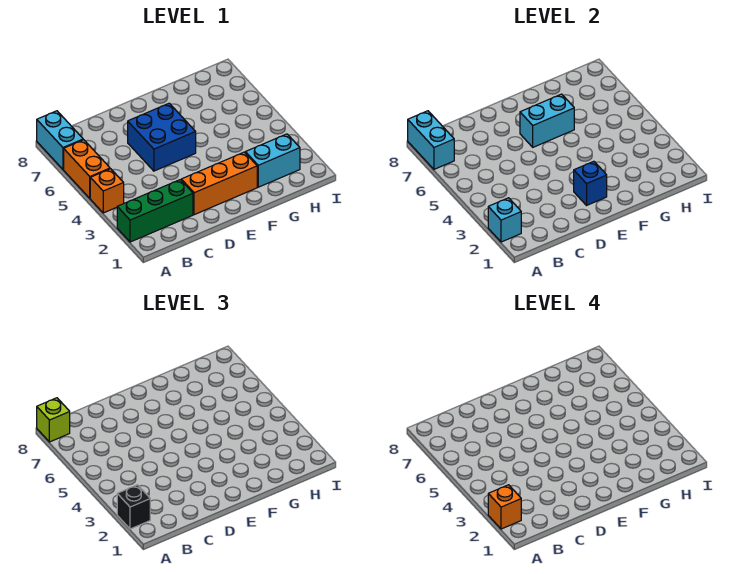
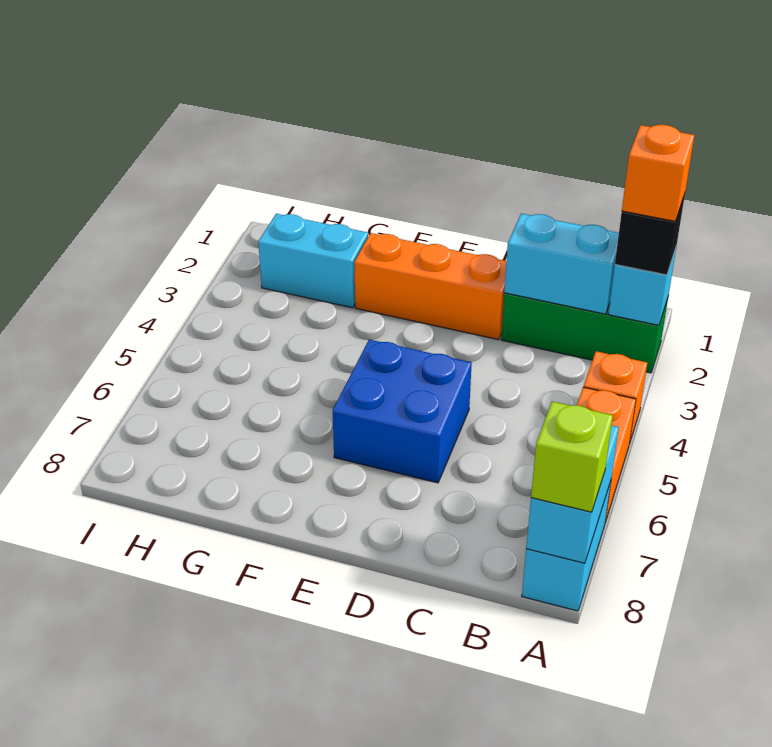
blue brick E2 level 2 -> none
cyan brick E6:F6 level 2 -> cyan brick B2:C2 level 2

